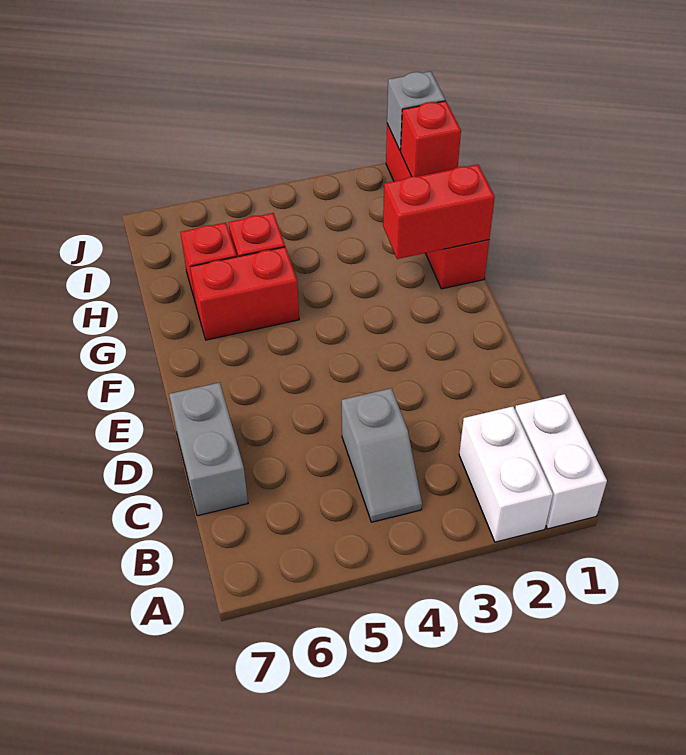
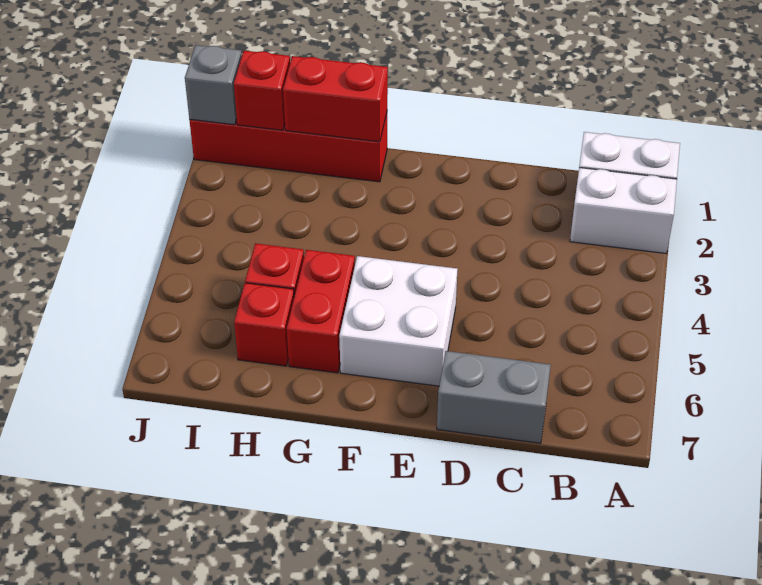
grey slope B4:C4 level 1 top C -> none
none -> white brick E5:F6 level 1
red brick G1:G2 level 2 -> red brick G1:H1 level 2

